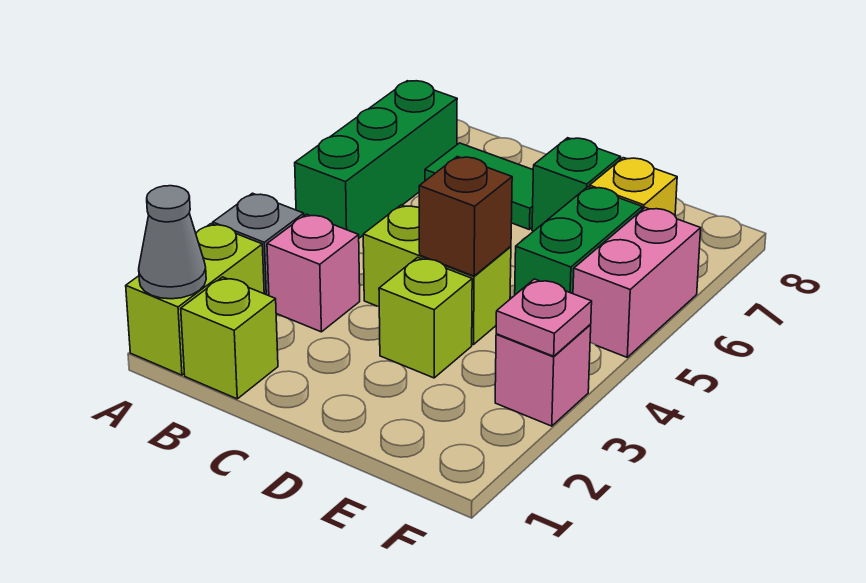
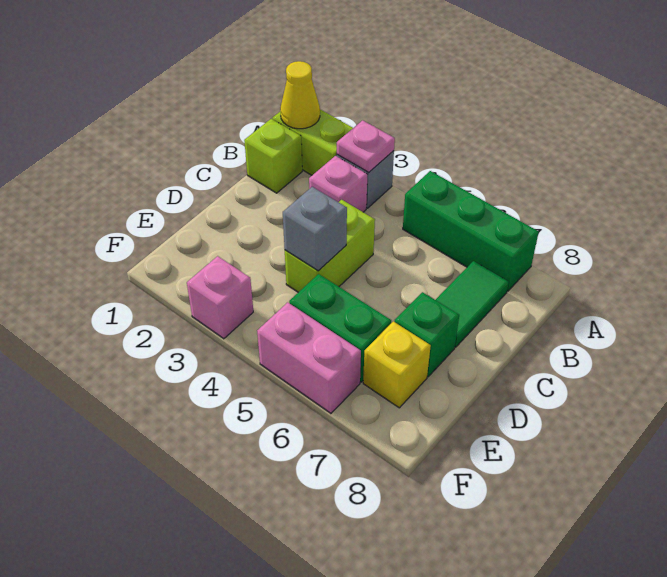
grey cone A1 level 2 -> yellow cone A1 level 2
lime brick D3 level 1 -> none
brown brick D4 level 2 -> grey brick D4 level 2
pink plate F3 level 2 -> pink plate A3 level 2

